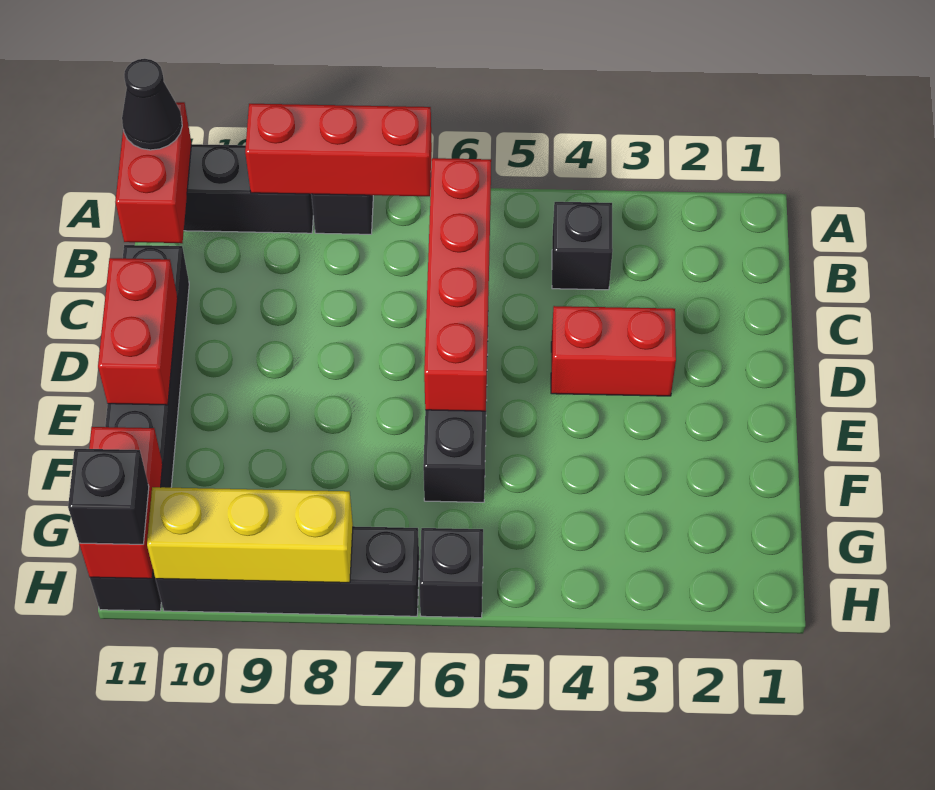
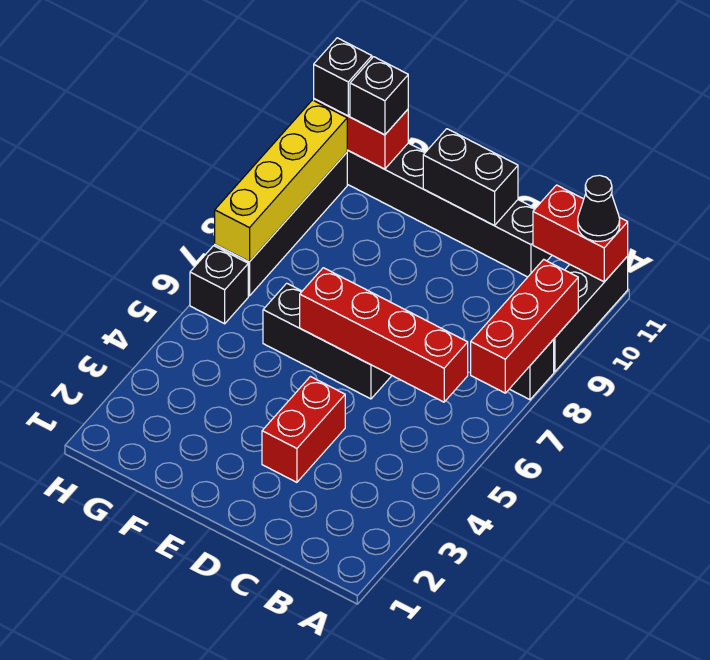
black brick B4 level 1 -> black brick G11 level 3
red brick D11:E11 level 2 -> black brick D11:E11 level 2
yellow brick H8:H10 level 2 -> yellow brick H7:H10 level 2

